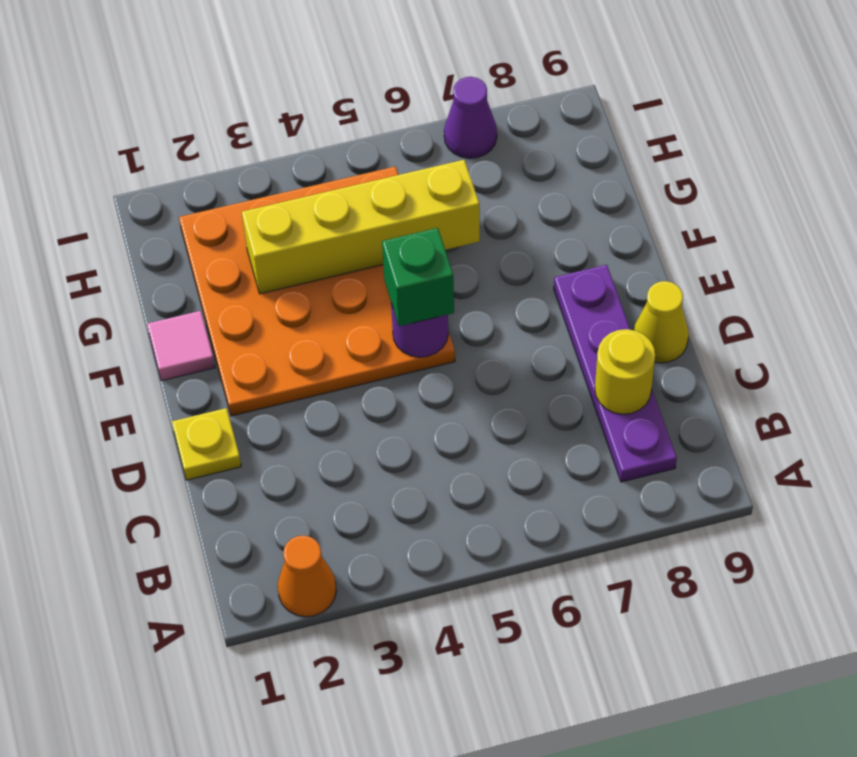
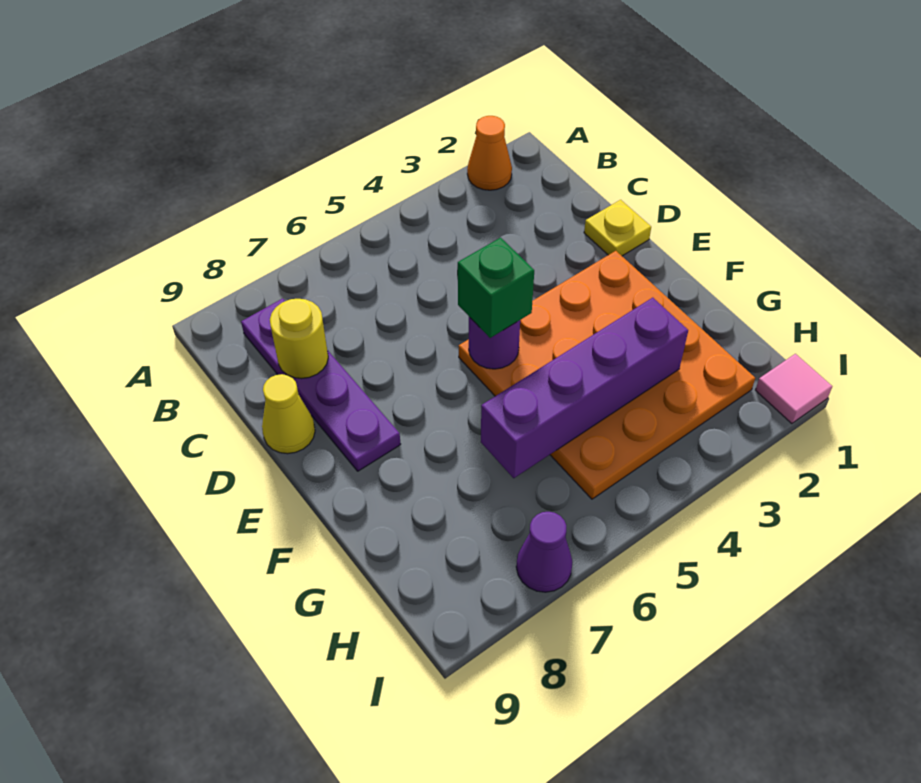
pink tile F1 level 1 -> pink tile I1 level 1
yellow brick G3:G6 level 2 -> purple brick G3:G6 level 2

